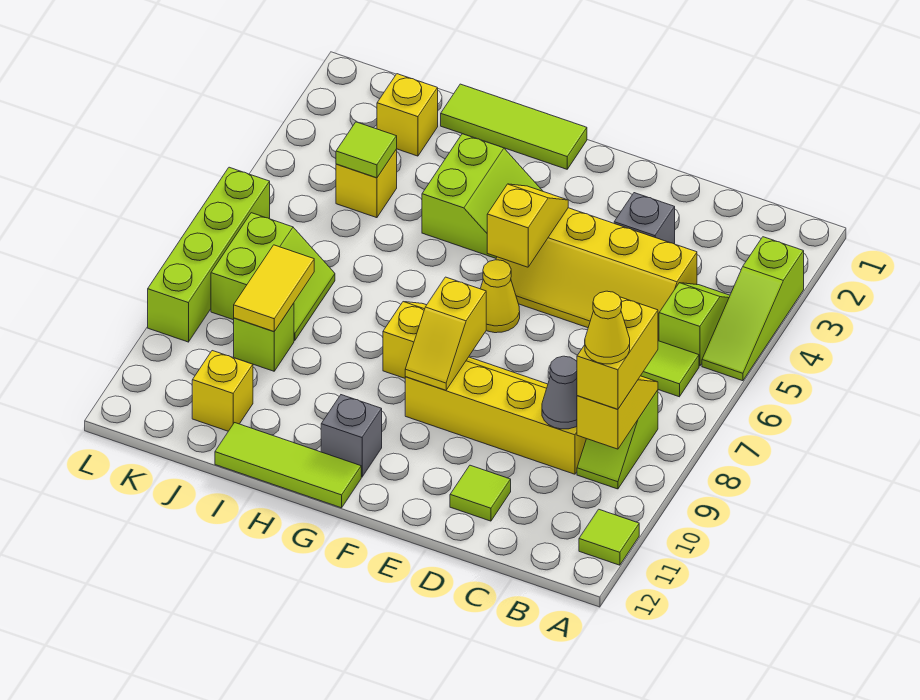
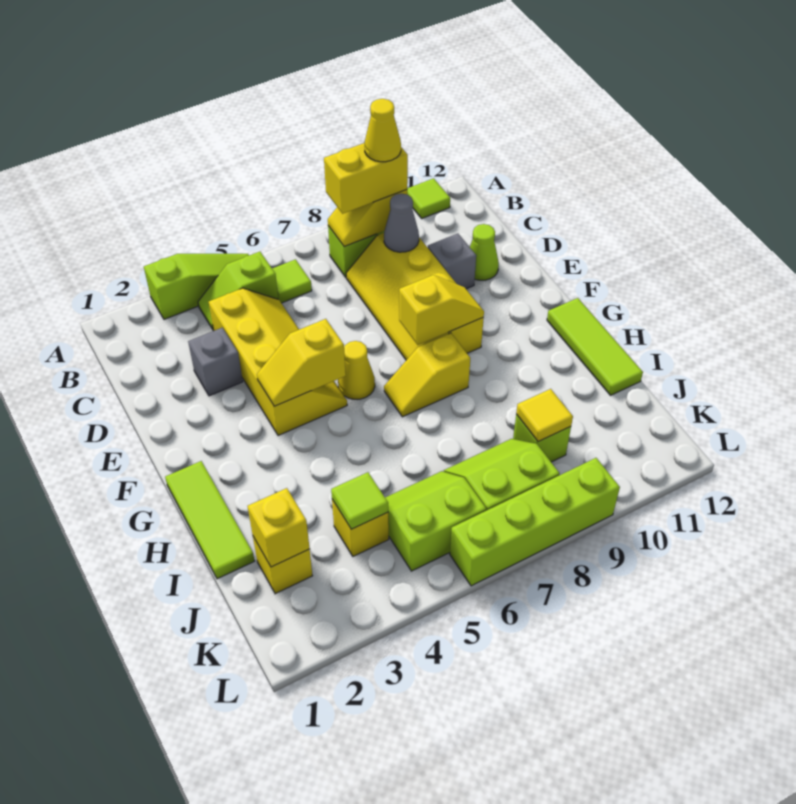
lime tile D11 level 1 -> lime cone D11 level 1
lime slope G3:H4 level 1 top H -> lime slope J5:K6 level 1 top K
grey brick G11 level 1 -> grey brick D10 level 1
yellow tile J8:J9 level 2 -> yellow tile J9 level 2
yellow brick J11 level 1 -> yellow brick J2 level 2

